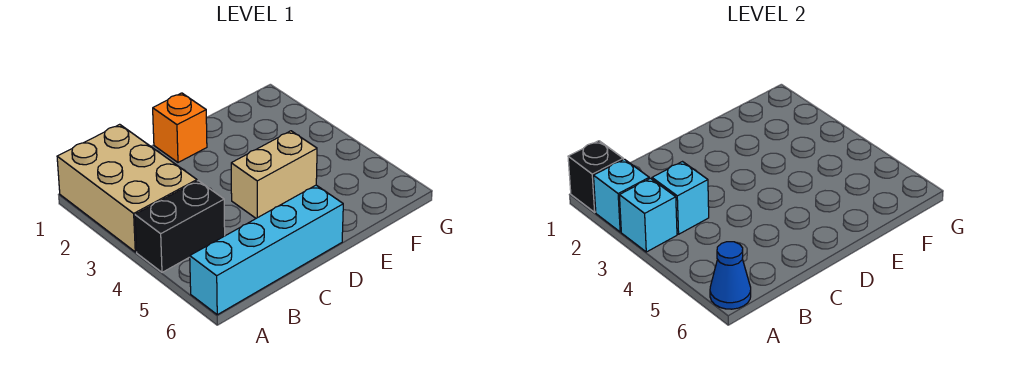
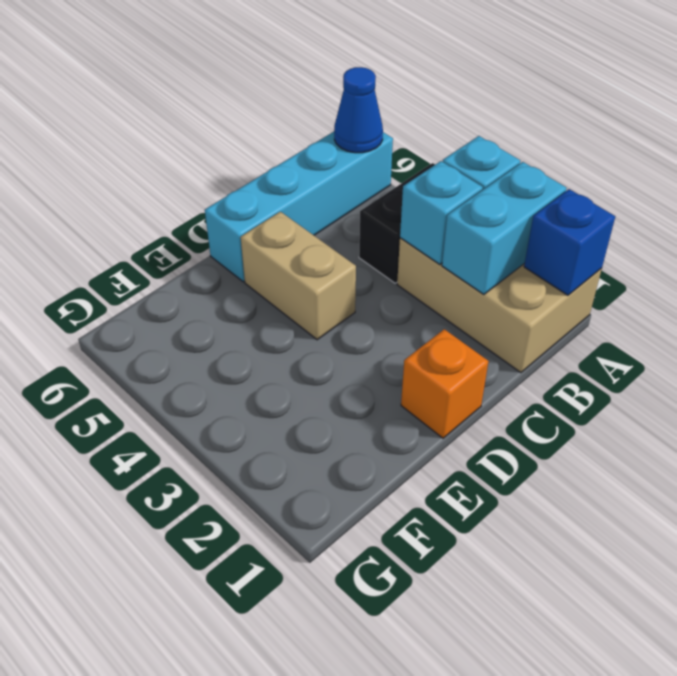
black brick A1 level 2 -> blue brick A1 level 2
cyan brick A2 level 2 -> cyan brick A2:B2 level 2
tan brick D4:E4 level 1 -> tan brick D4:D5 level 1

